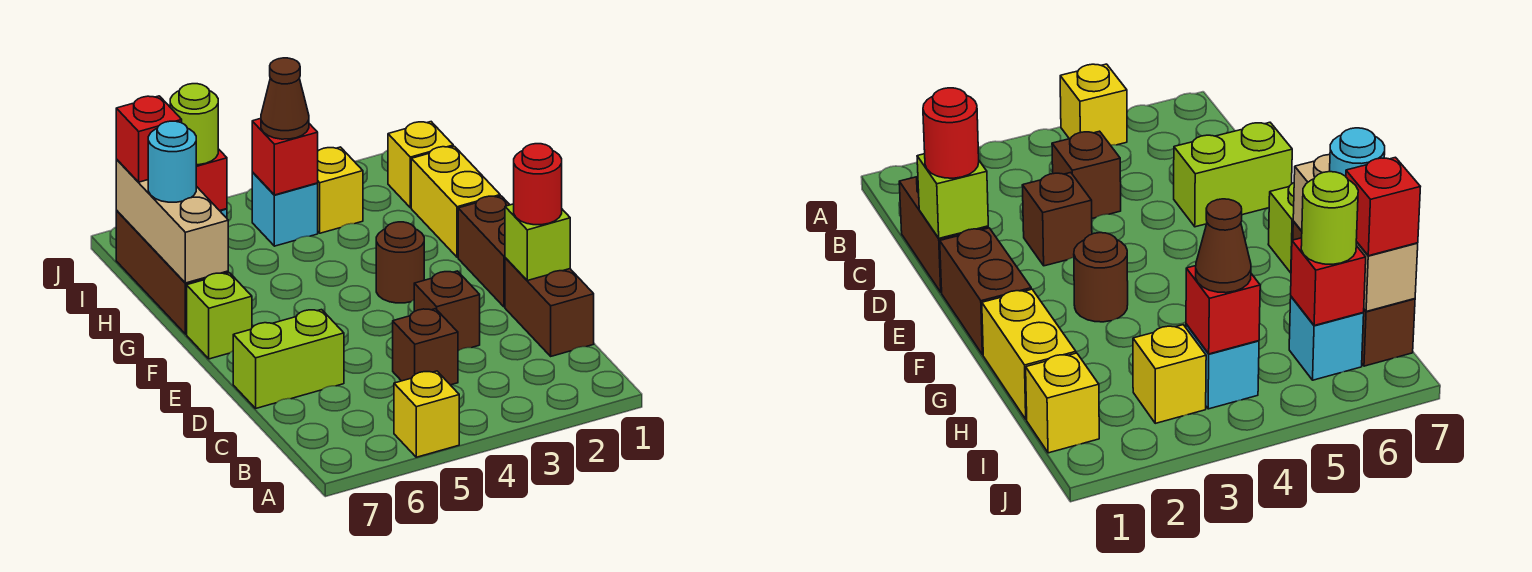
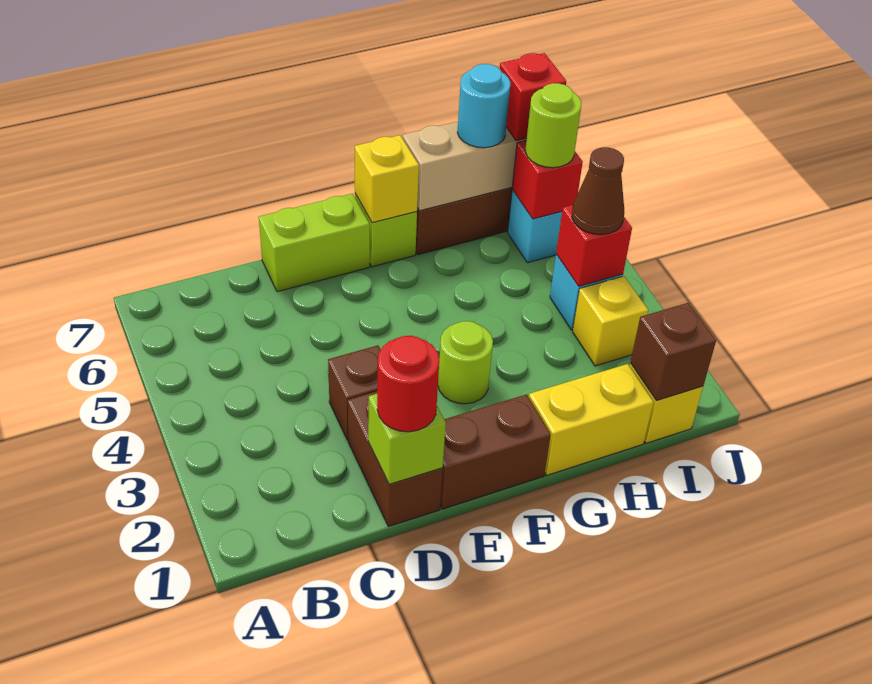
yellow brick A5 level 1 -> yellow brick F7 level 2
brown brick C1:D1 level 1 -> brown brick D1:D2 level 1
brown brick C4 level 1 -> brown brick I1 level 2
lime brick D6:D7 level 1 -> lime brick D7:E7 level 1
brown round brick F3 level 1 -> lime round brick F3 level 1

